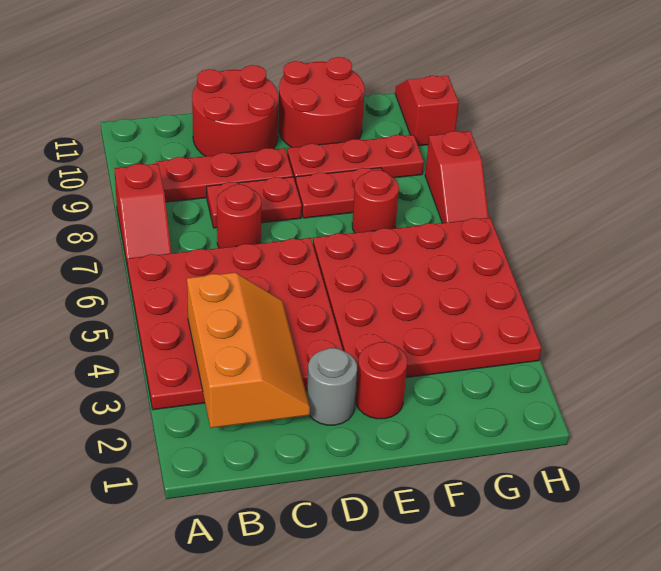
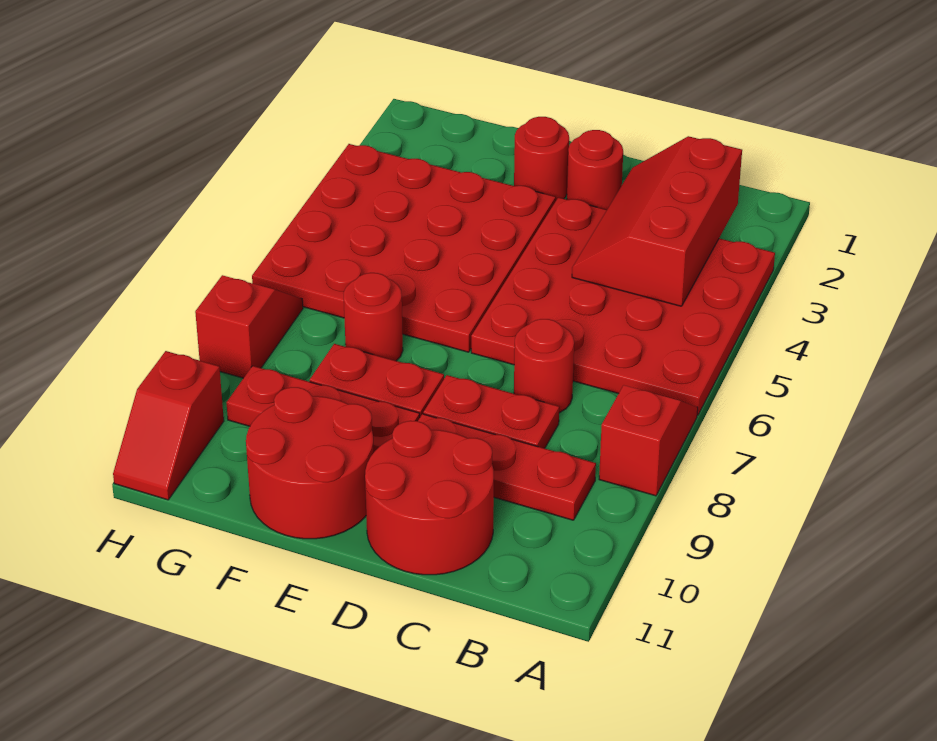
orange slope B2:C4 level 2 top B -> red slope B2:C4 level 2 top B
grey round brick D2 level 1 -> red round brick D2 level 1

